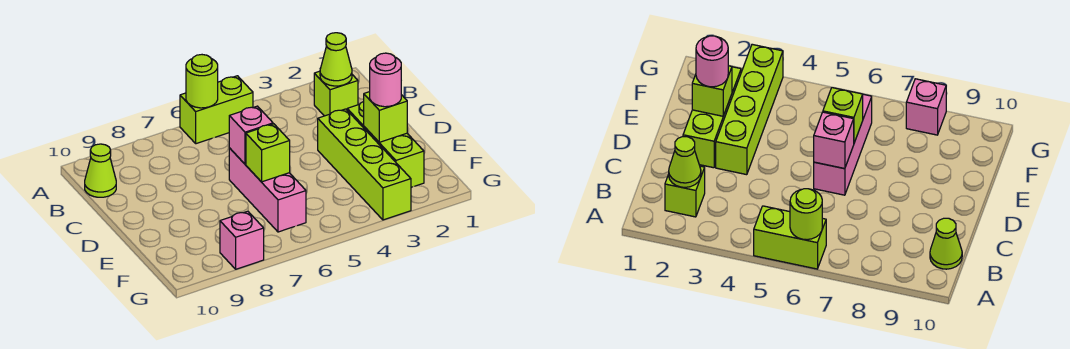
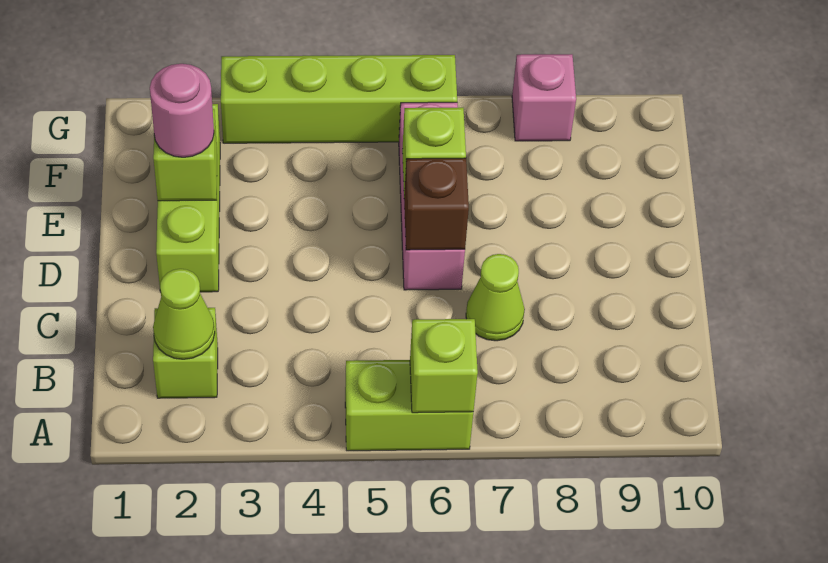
lime round brick A6 level 2 -> lime brick A6 level 2
lime cone B10 level 1 -> lime cone C7 level 1
lime brick D3:G3 level 1 -> lime brick G3:G6 level 1
pink brick D6 level 2 -> brown brick D6 level 2

